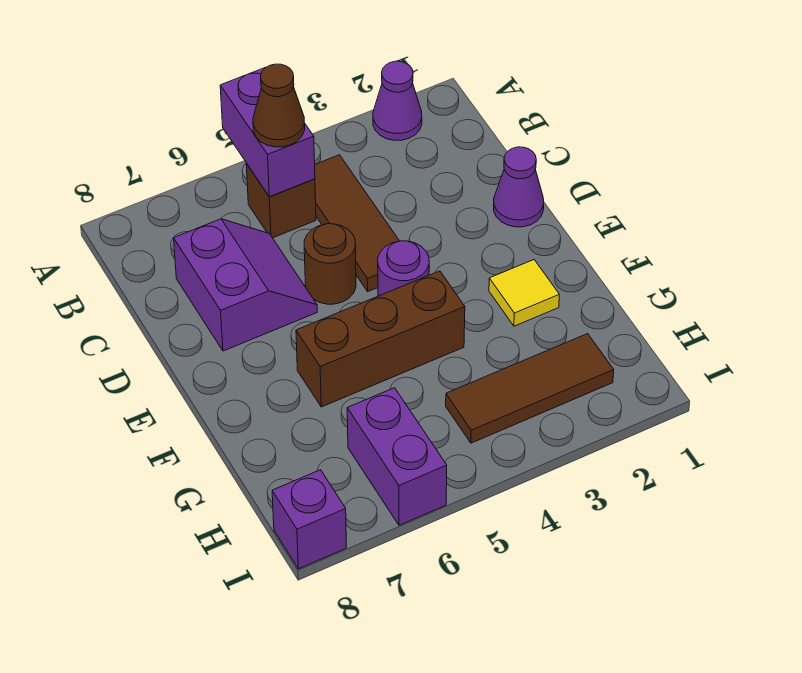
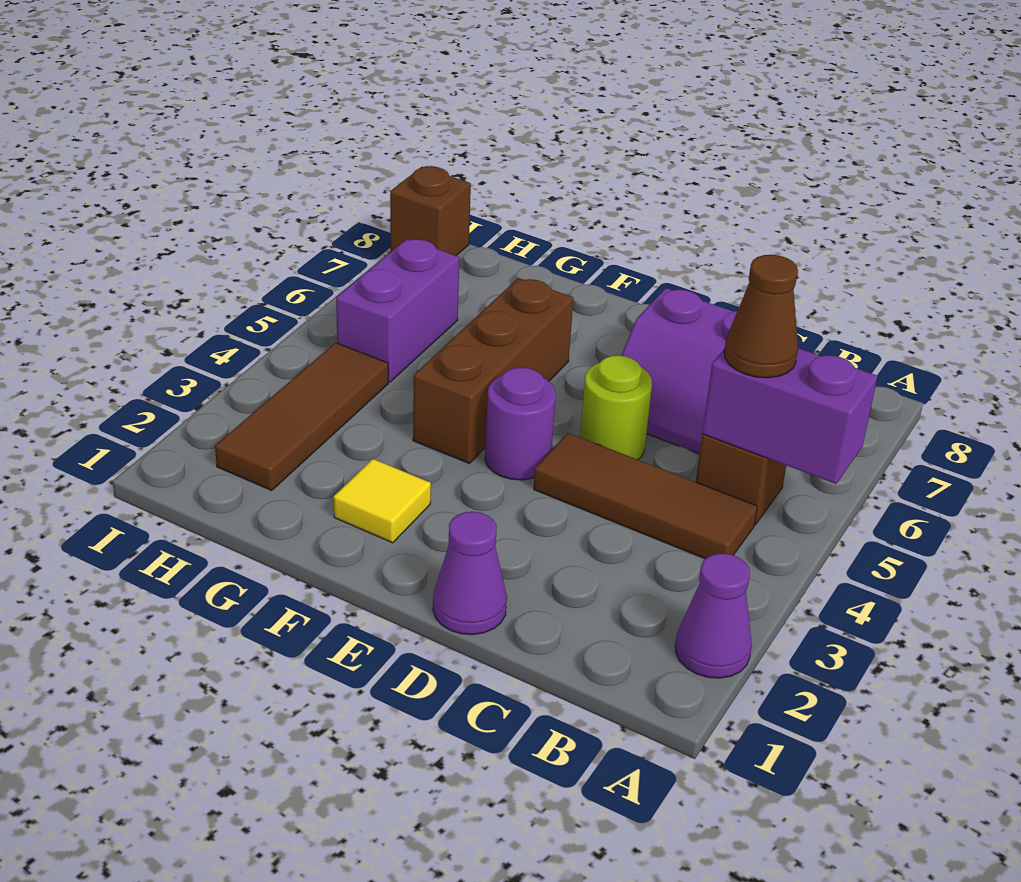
brown round brick D5 level 1 -> lime round brick D5 level 1
purple brick H6:I6 level 1 -> purple brick H5:H6 level 1
purple brick I8 level 1 -> brown brick I8 level 1

